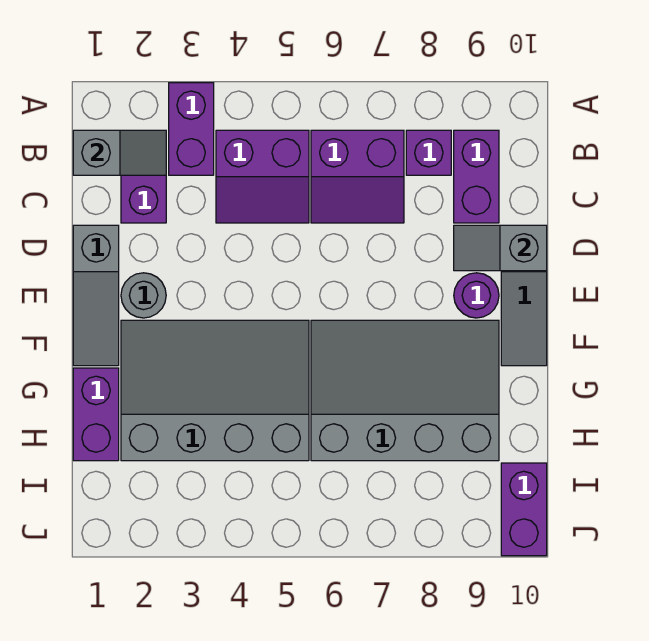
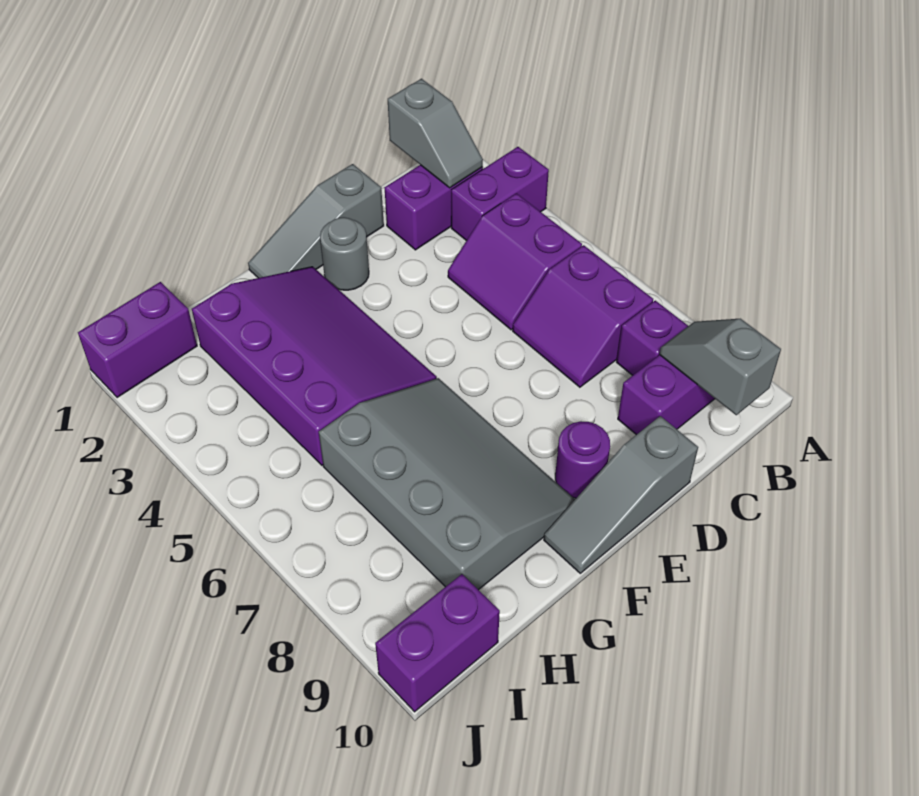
grey slope D9:D10 level 2 top 10 -> grey slope B9:B10 level 2 top 10
grey slope F2:H5 level 1 top H -> purple slope F2:H5 level 1 top H
purple brick G1:H1 level 1 -> purple brick I1:J1 level 1

